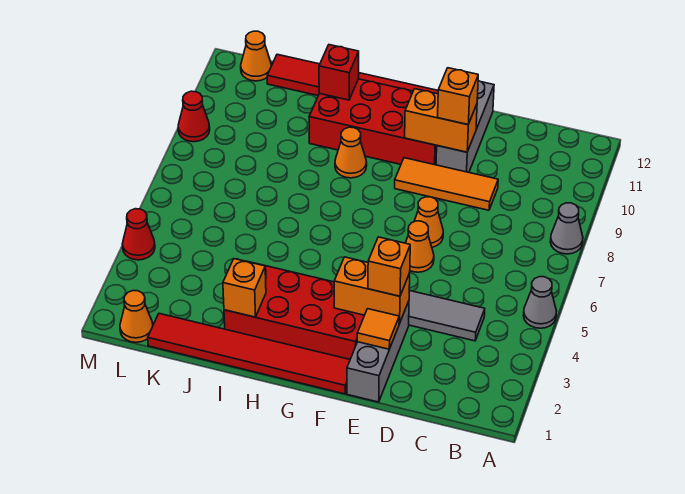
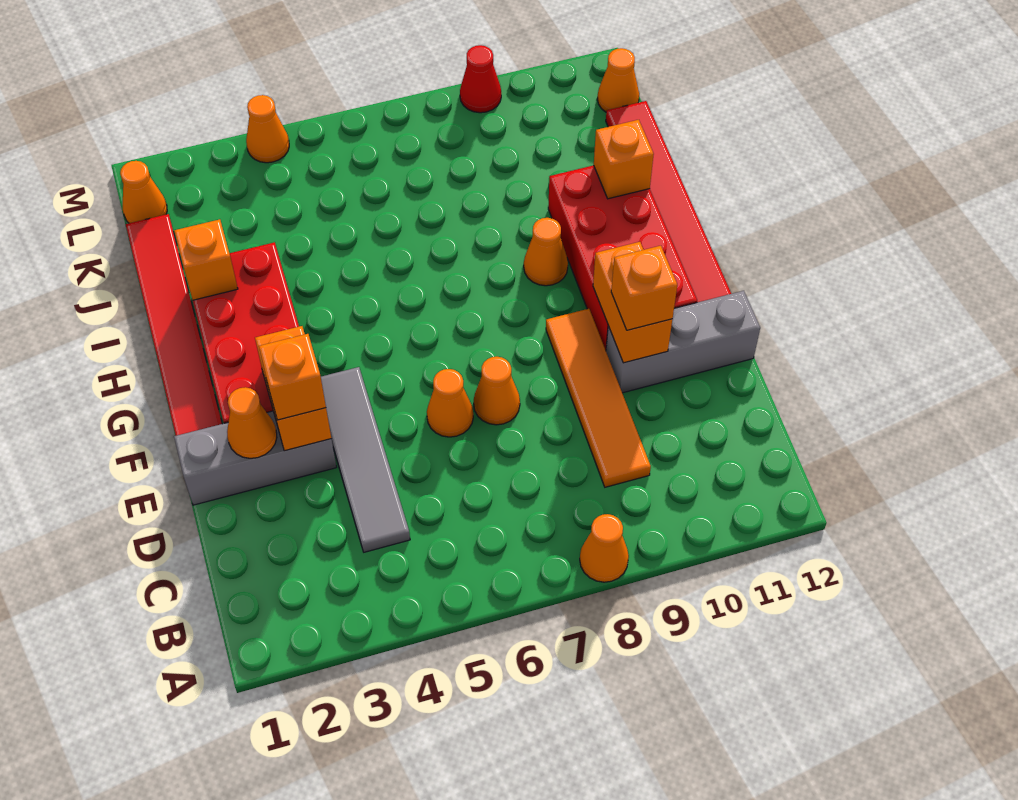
grey cone A5 level 1 -> none
grey cone A8 level 1 -> orange cone A8 level 1
orange tile D9:F9 level 1 -> orange tile C9:F9 level 1
orange tile E2 level 2 -> orange cone E2 level 2
red brick I11 level 2 -> orange brick I11 level 2
red cone M4 level 1 -> orange cone M4 level 1

